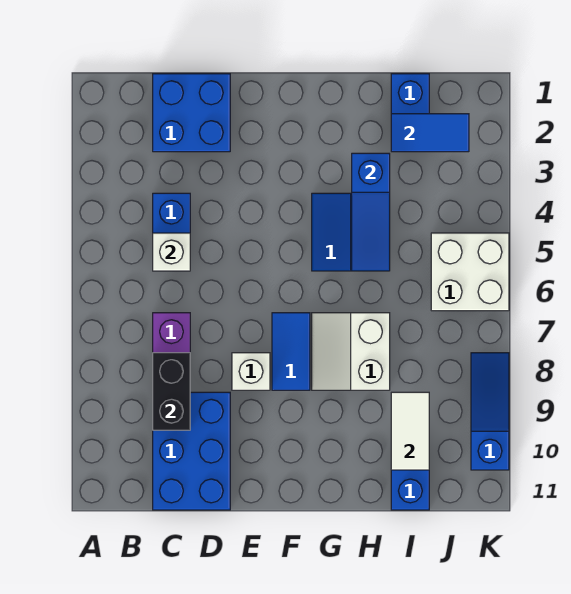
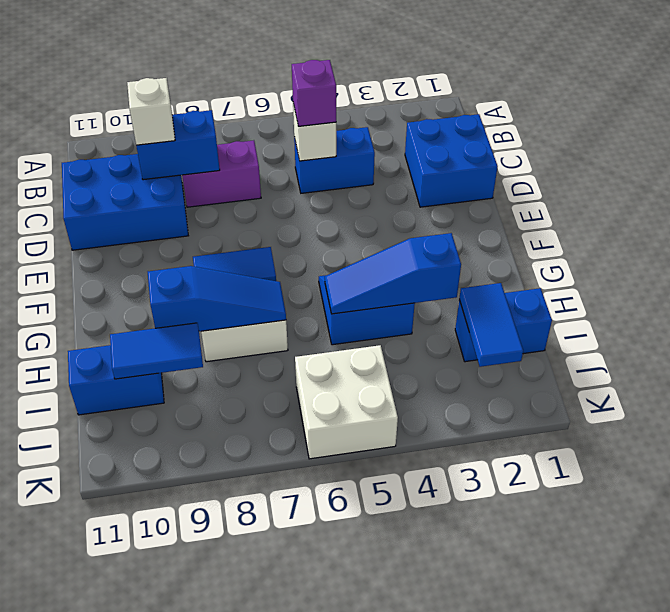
none -> purple brick C5 level 3
black brick C8:C9 level 2 -> blue brick C8:C9 level 2
white brick E8 level 1 -> white brick C9 level 3
white tile I9:I10 level 2 -> blue tile I9:I10 level 2
blue slope K8:K10 level 1 top 10 -> blue slope H7:H9 level 2 top 9

